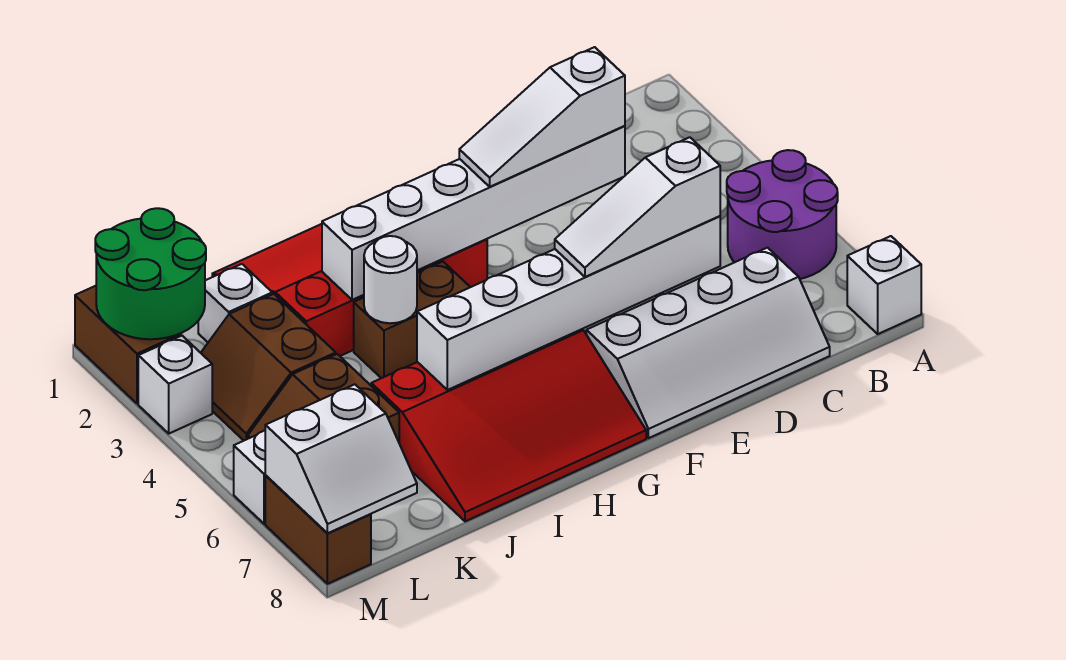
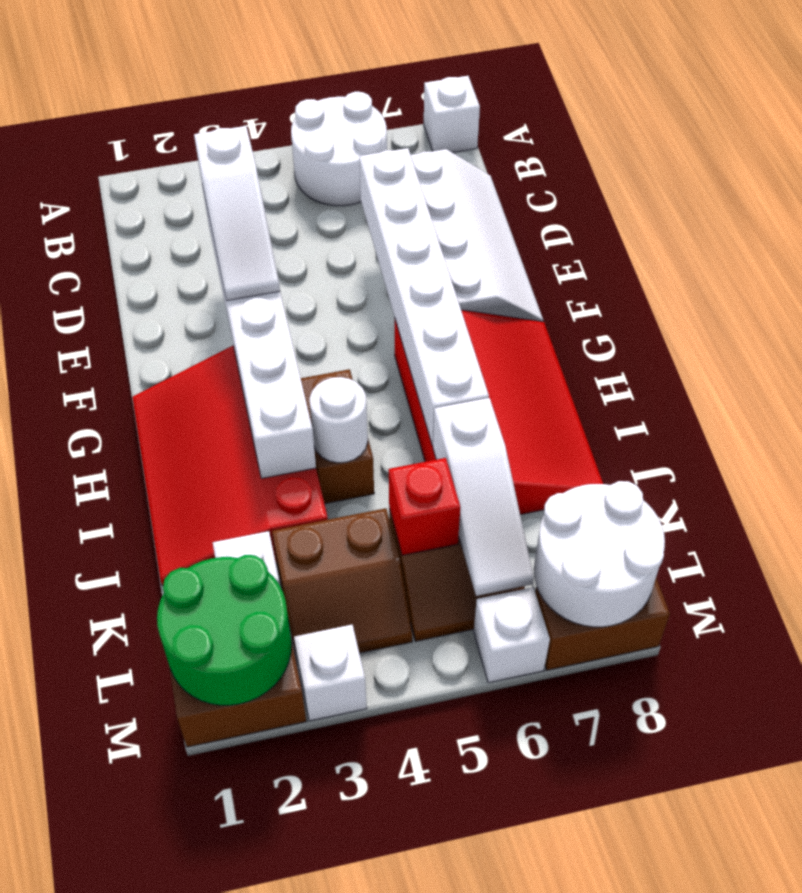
purple round brick A5:B6 level 1 -> white round brick A5:B6 level 1
white slope D6:F6 level 3 top D -> white slope J6:L6 level 2 top J
none -> red brick K5 level 2
white slope L7:M8 level 2 top 7 -> white round brick L7:M8 level 2

